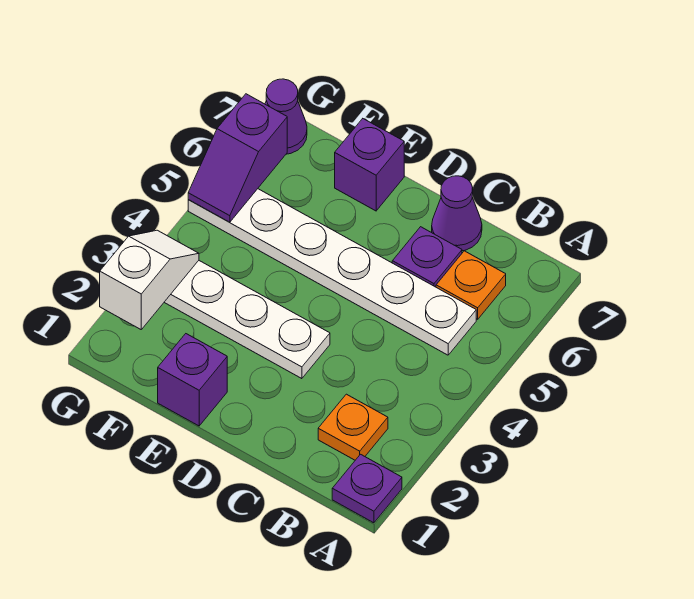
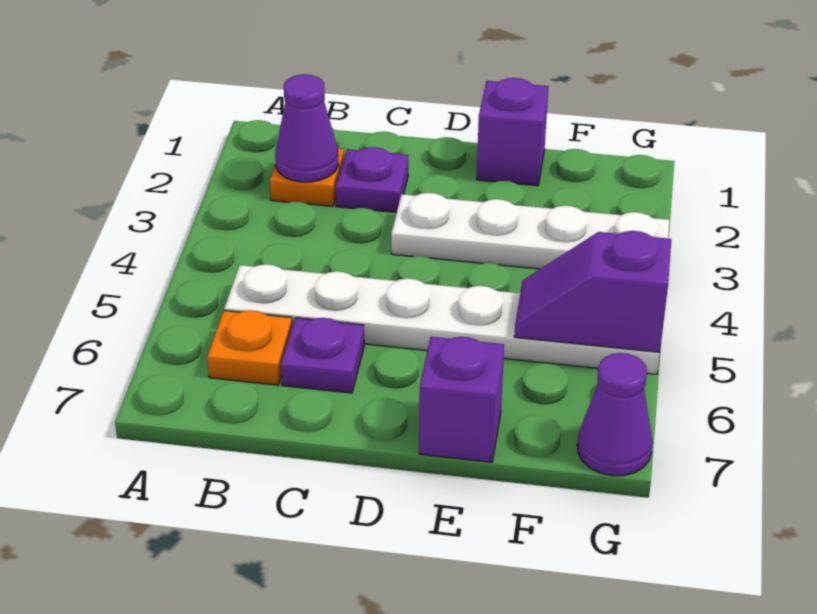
purple plate A1 level 1 -> purple plate C2 level 1
purple cone C7 level 1 -> purple cone B2 level 2
white slope G2:G3 level 2 top 2 -> none
purple slope G5:G6 level 2 top 6 -> purple slope F5:G5 level 2 top G

